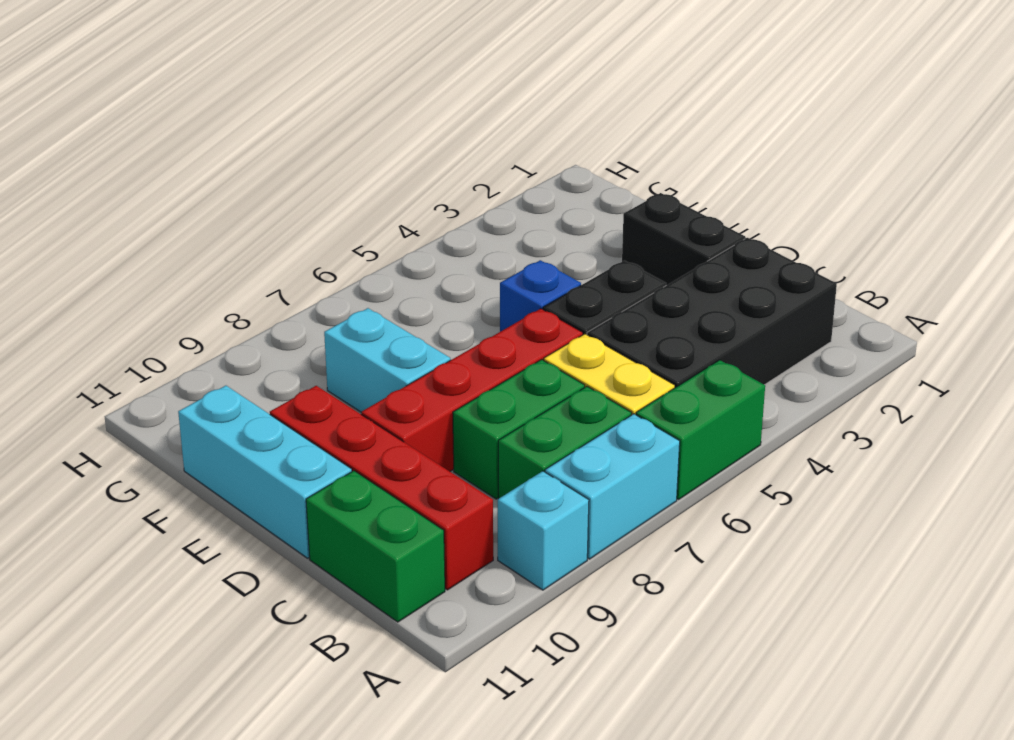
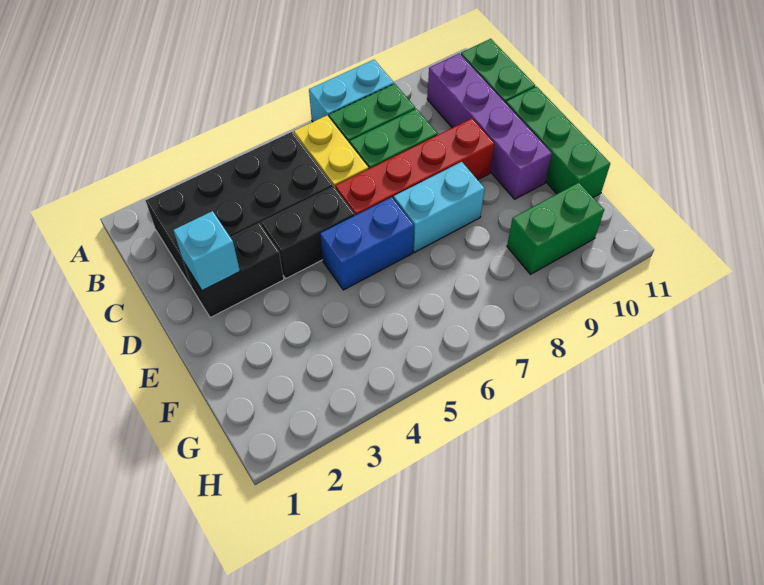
green brick A5:A6 level 1 -> green brick G9:G10 level 1
cyan brick A9 level 1 -> cyan brick D2 level 2
red brick B10:E10 level 1 -> purple brick B10:E10 level 1
black brick D2:E2 level 1 -> black brick D2:D3 level 1
cyan brick D11:F11 level 1 -> green brick D11:F11 level 1
blue brick E5 level 1 -> blue brick E5:E6 level 1
cyan brick E8:F8 level 1 -> cyan brick E7:E8 level 1

